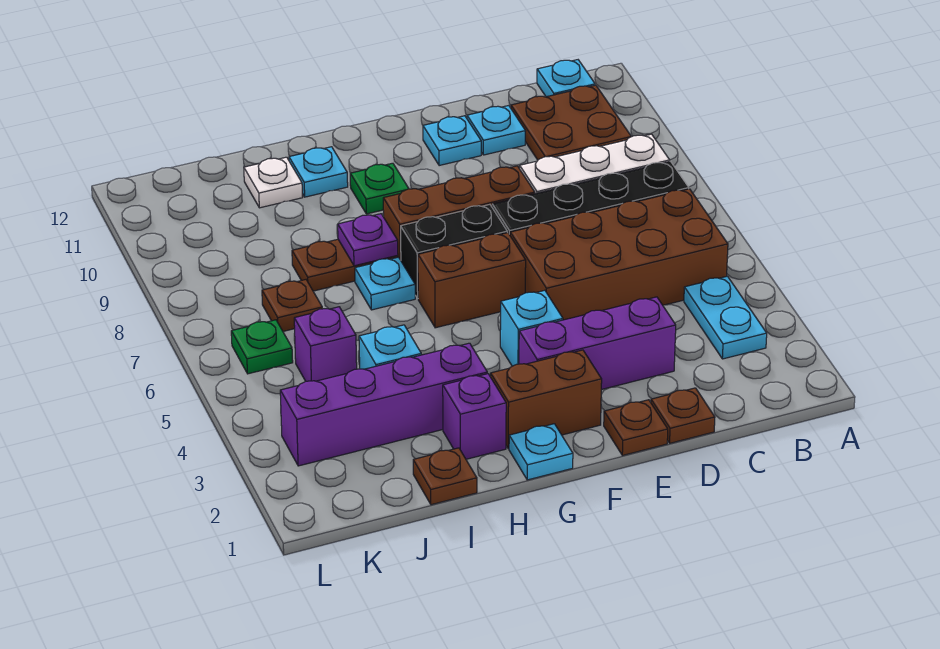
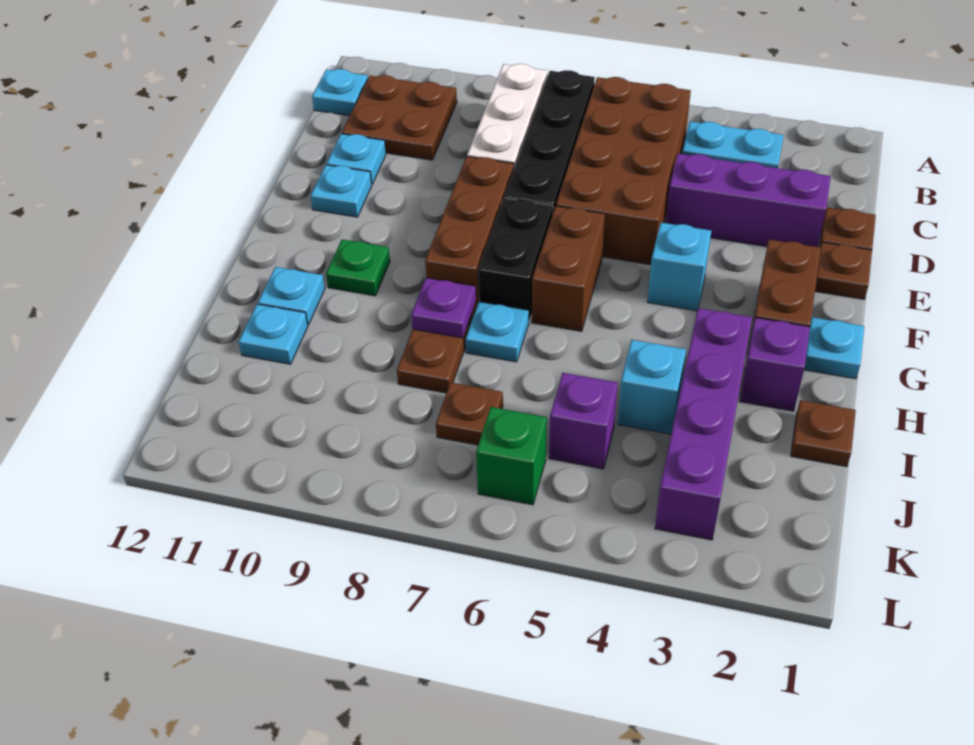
purple brick D3:F3 level 1 -> purple brick D2:D4 level 1
white plate I11 level 1 -> cyan plate I11 level 1
green plate K6 level 1 -> green brick K6 level 1

